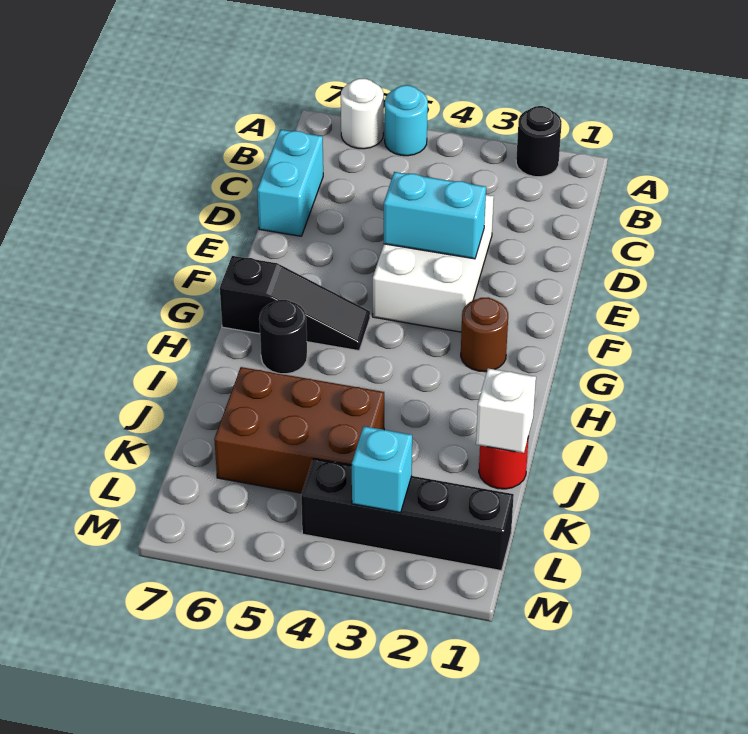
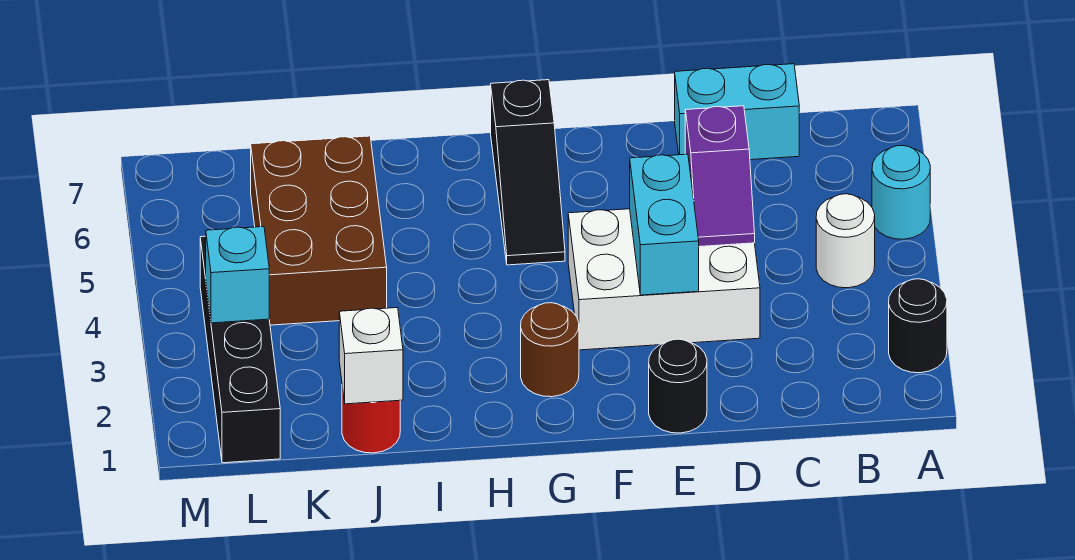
white round brick A6 level 1 -> white round brick B4 level 1
none -> purple slope D4:D5 level 2 top 5
black round brick H6 level 1 -> black round brick E1 level 1

